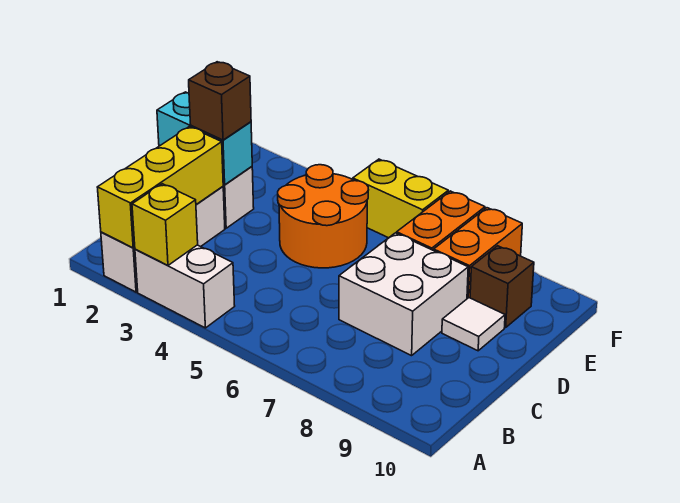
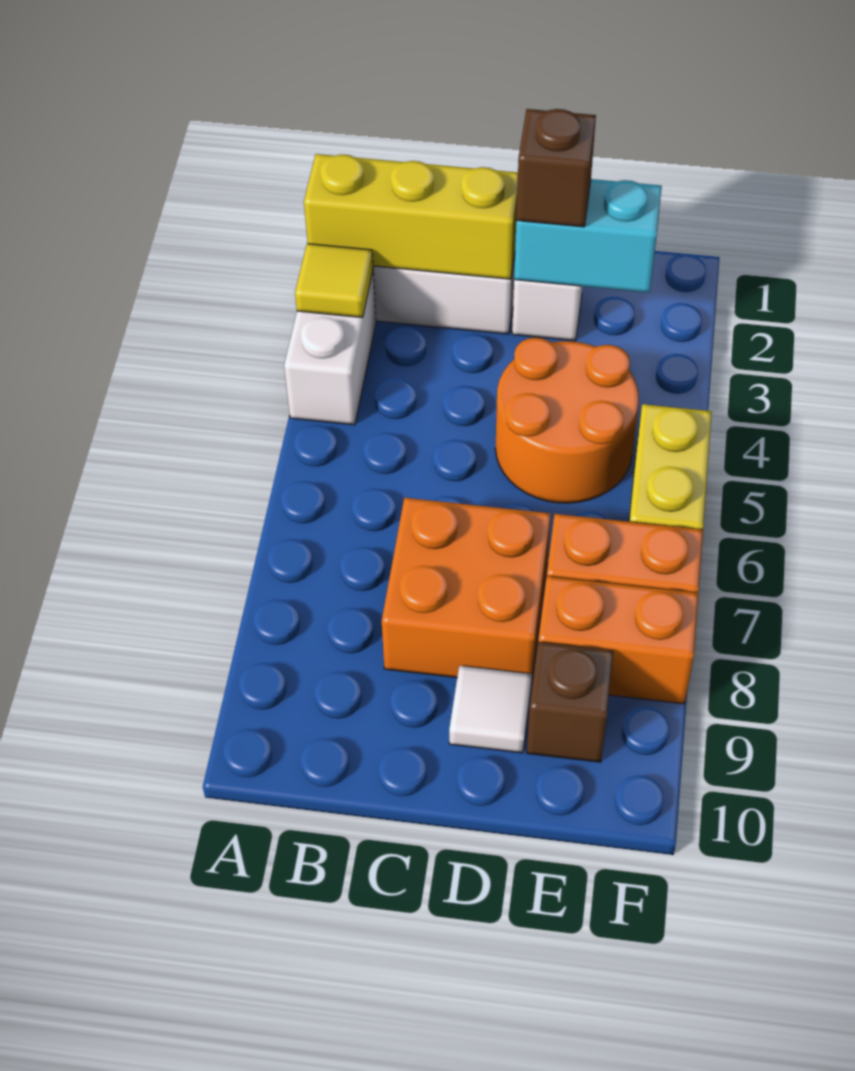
yellow brick A3 level 2 -> yellow tile A3 level 2
white brick C7:D8 level 1 -> orange brick C7:D8 level 1
cyan brick D1:D2 level 2 -> cyan brick D2:E2 level 2

